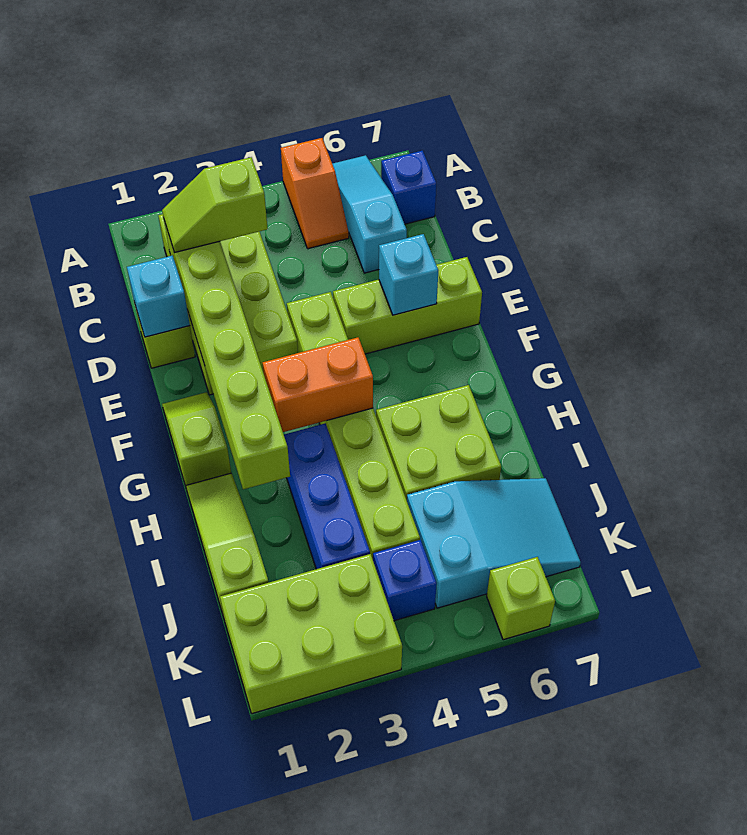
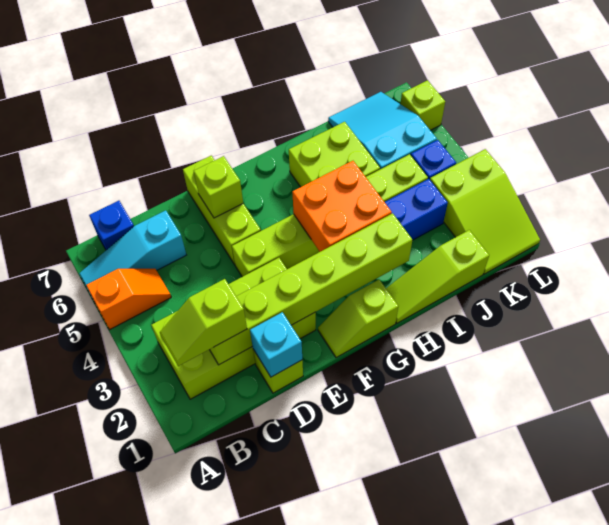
lime slope C2:C3 level 3 top 3 -> lime slope B2:C2 level 3 top C
cyan brick E6 level 2 -> lime brick E6 level 2
orange brick G3:G4 level 2 -> orange brick G3:H4 level 2
lime brick K1:L3 level 1 -> lime slope K1:L3 level 1 top 3

